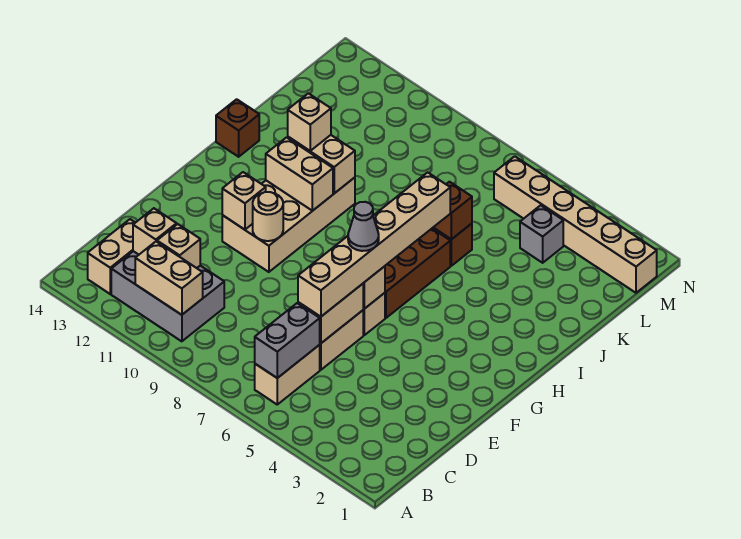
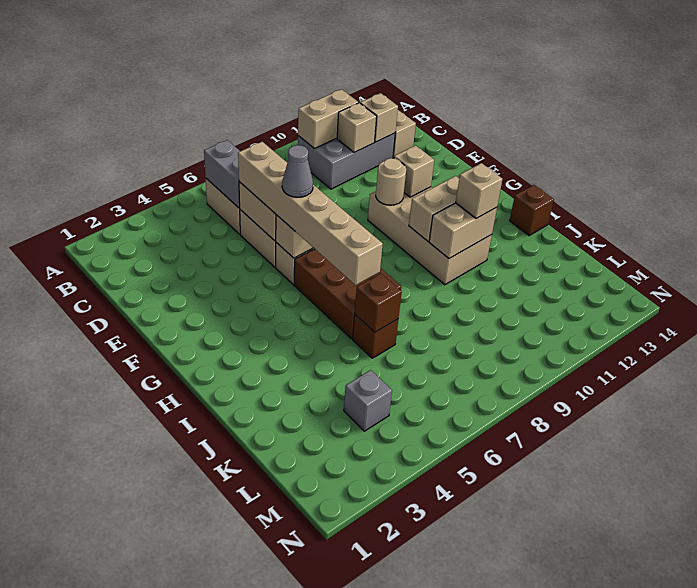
tan brick M1:M6 level 1 -> none

